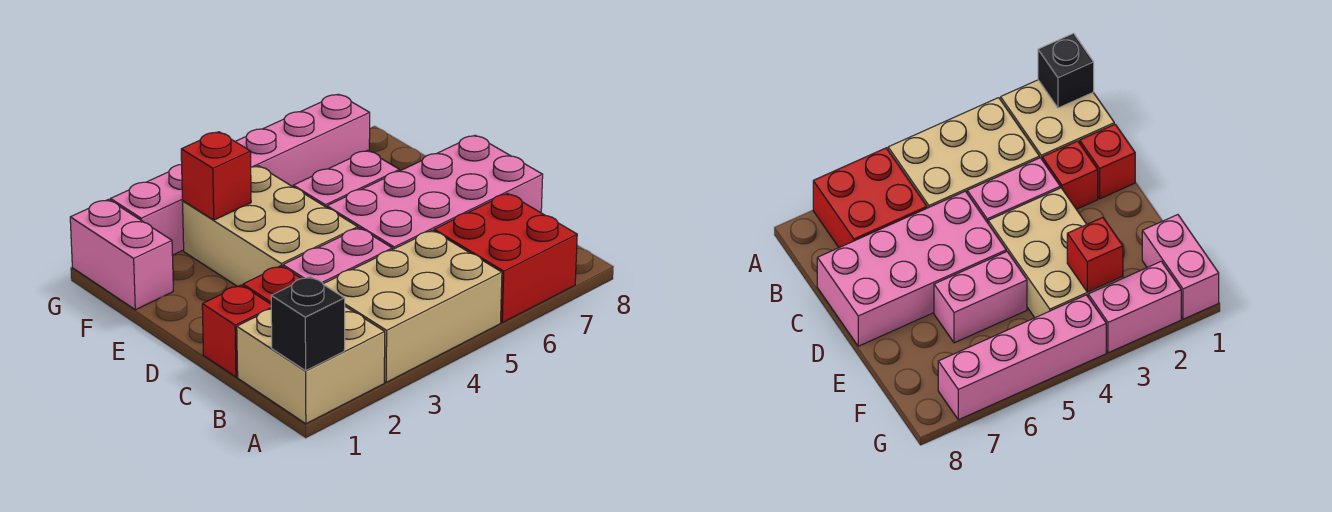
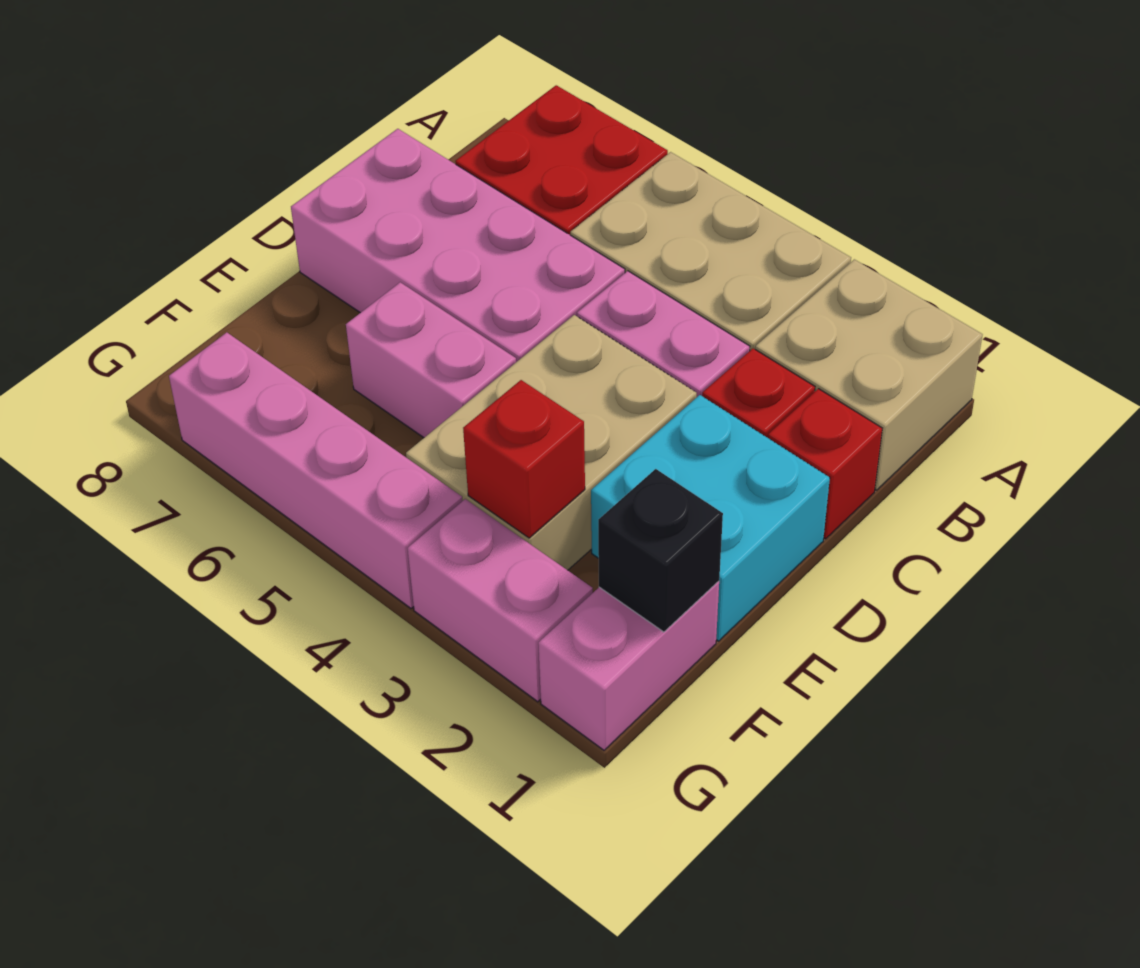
black brick A1 level 2 -> black brick F1 level 2
none -> cyan brick D1:E2 level 1

